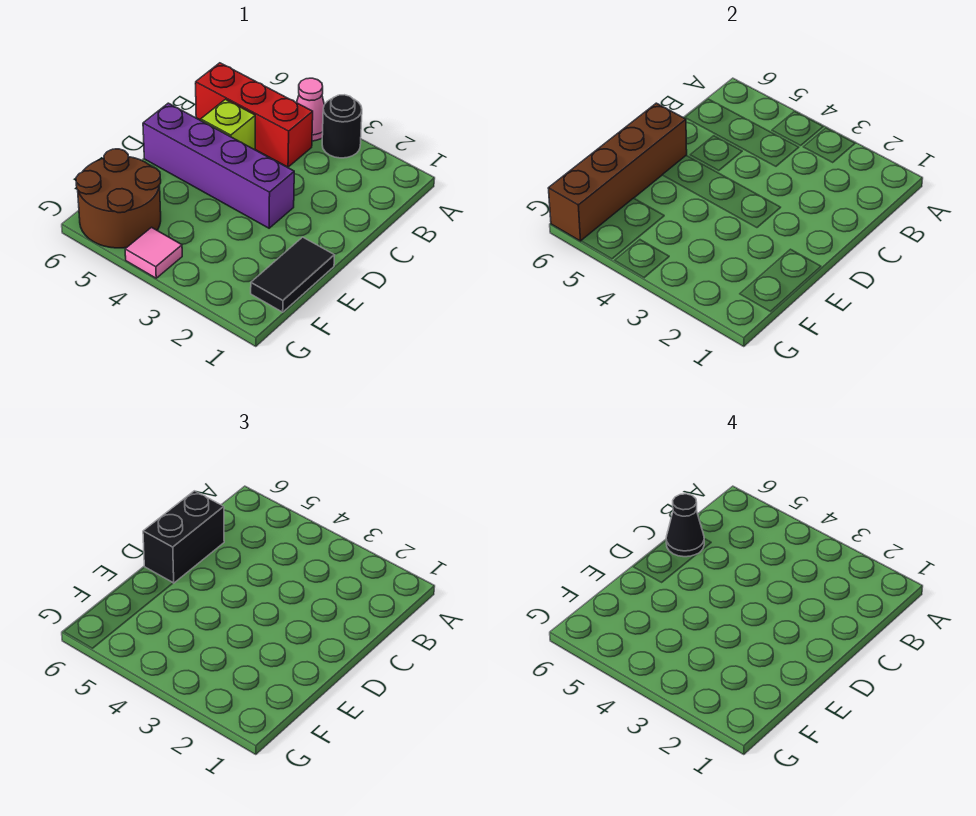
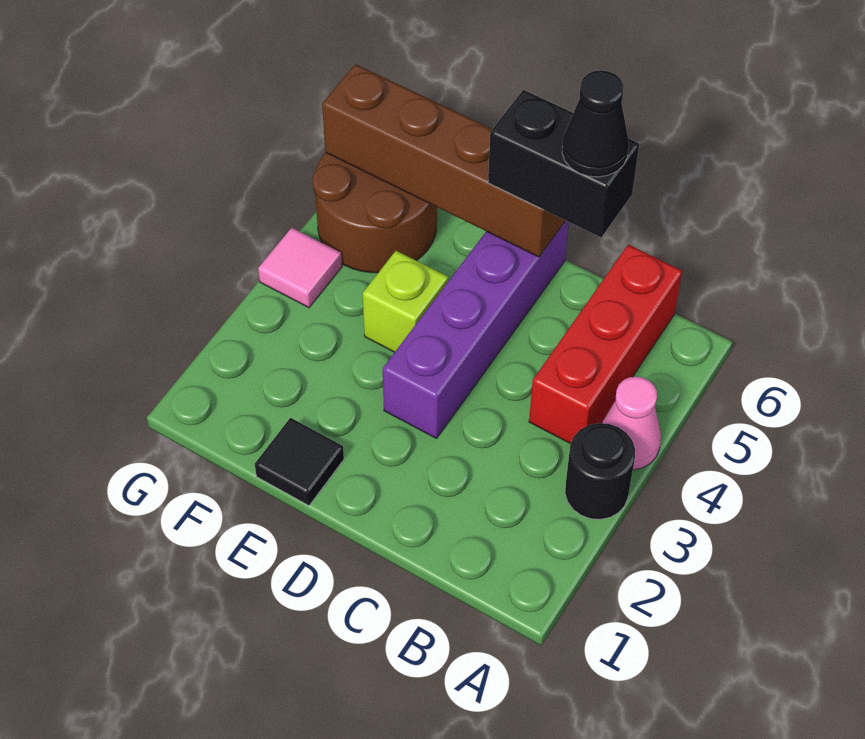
lime brick C5 level 1 -> lime brick E4 level 1
black tile E1:F1 level 1 -> black tile E1 level 1

